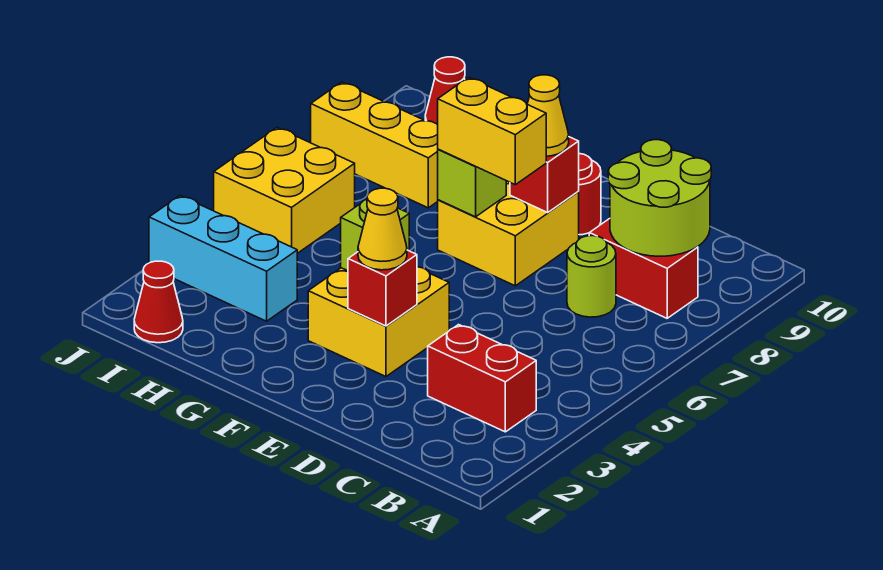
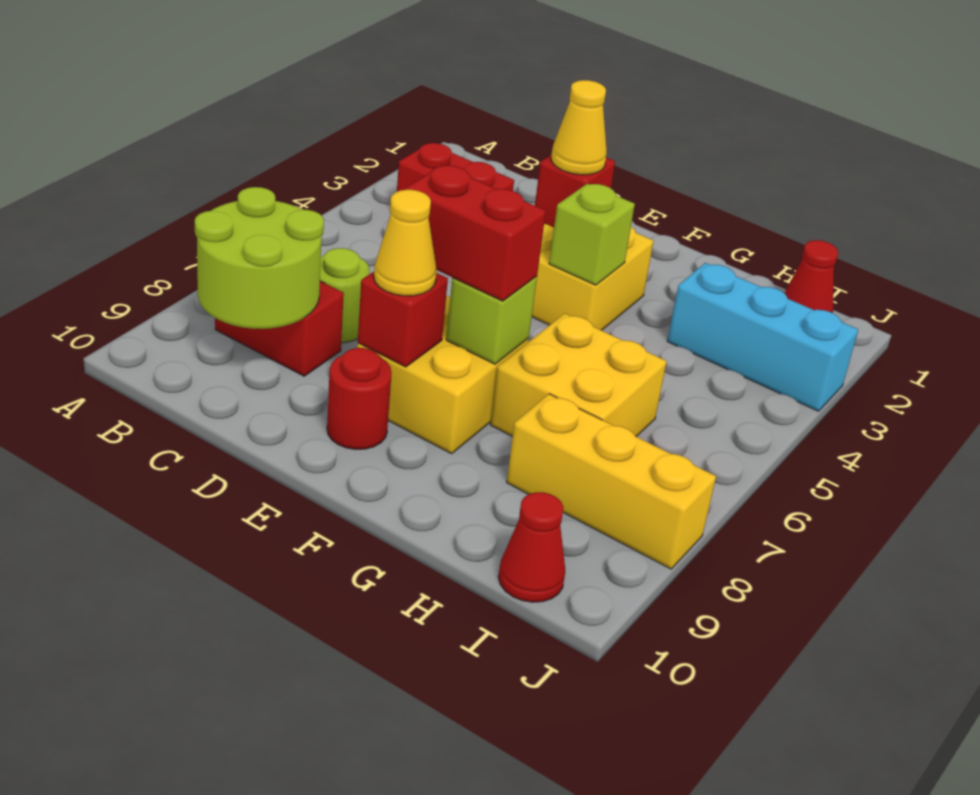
yellow brick E7:F7 level 3 -> red brick E7:F7 level 3
yellow brick I5:J6 level 1 -> yellow brick G6:H7 level 1

